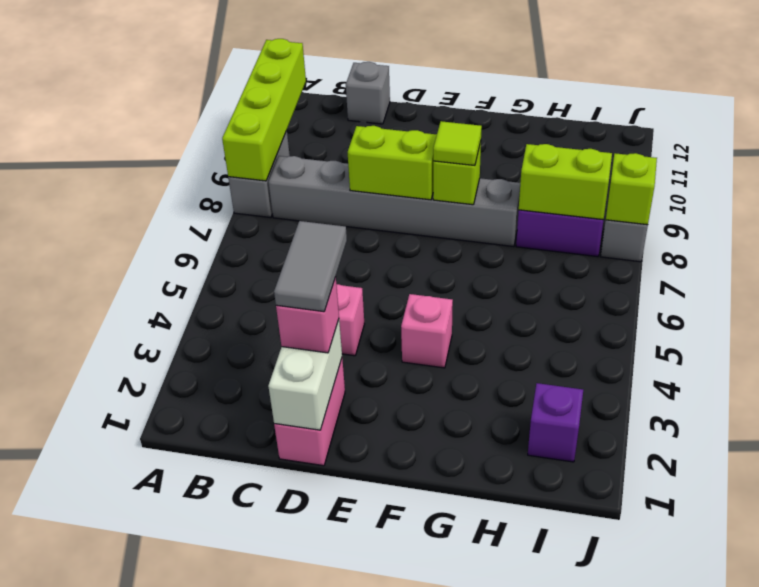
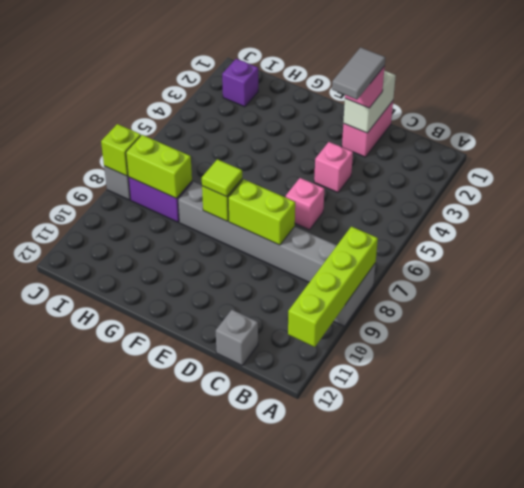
pink brick F4 level 1 -> pink brick D6 level 1

